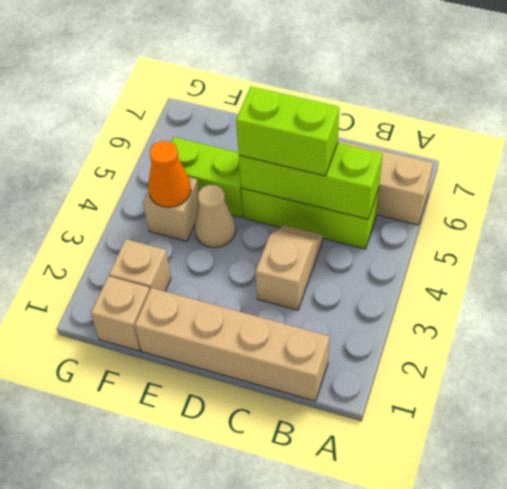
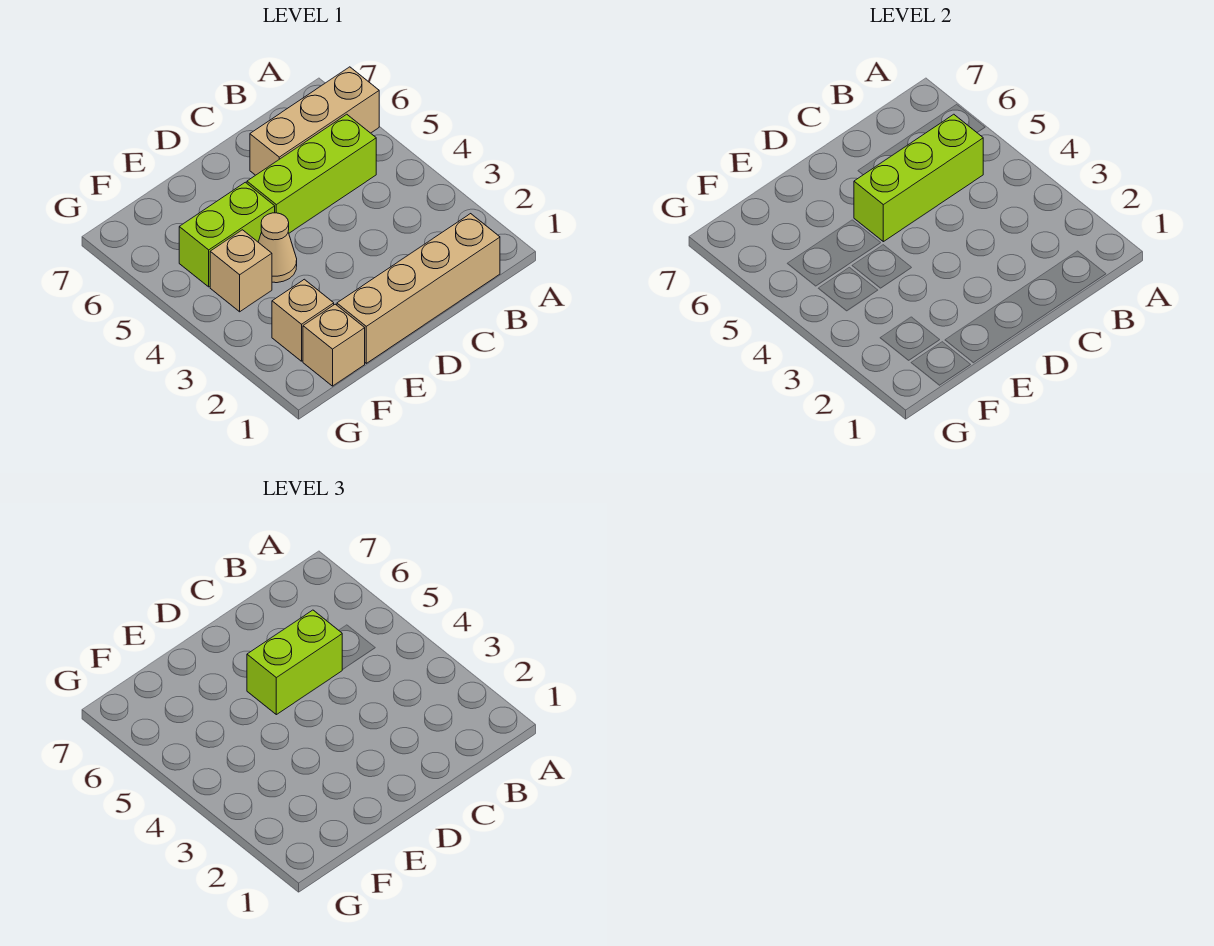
tan slope C3:C4 level 1 top 3 -> none
orange cone F4 level 2 -> none

